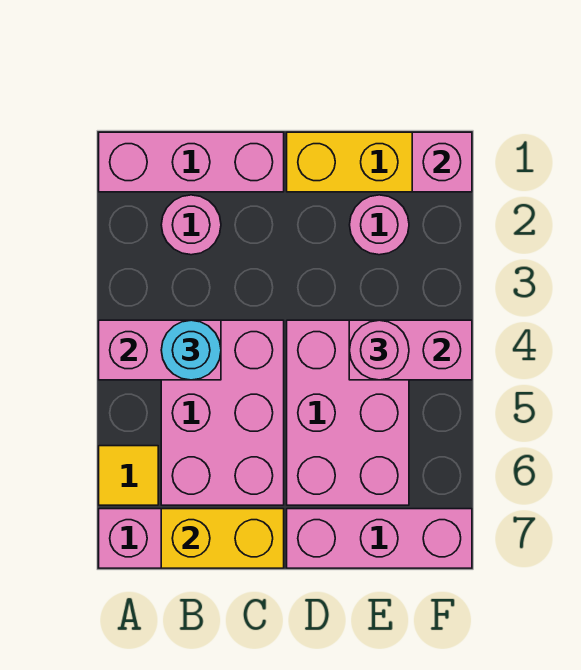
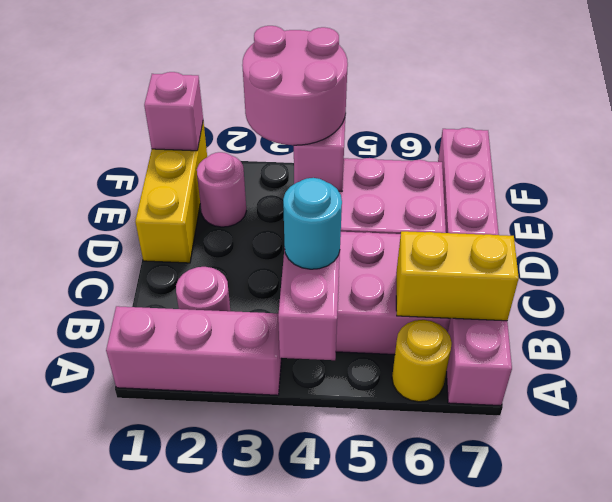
pink brick A1:C1 level 1 -> pink brick A1:A3 level 1
yellow tile A6 level 1 -> yellow round brick A6 level 1
yellow brick B7:C7 level 2 -> yellow brick B6:B7 level 2
pink round brick E4 level 3 -> pink round brick E3:F4 level 3

